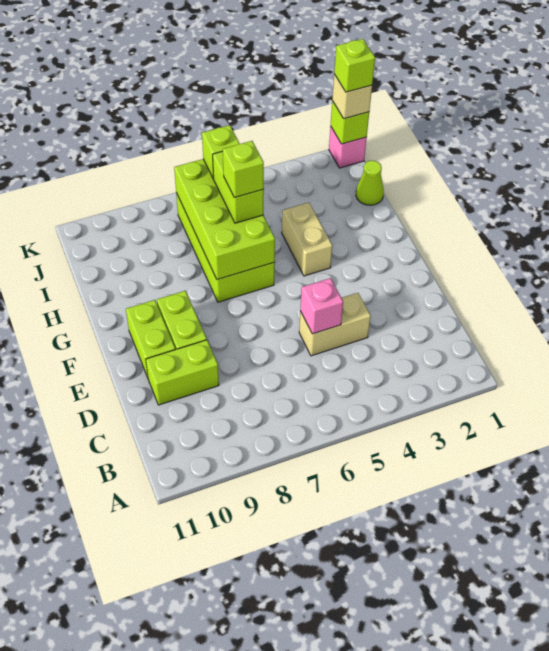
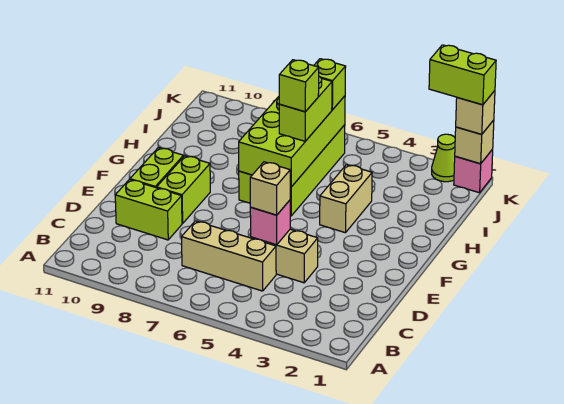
none -> tan brick C5:C7 level 1
none -> tan brick D5 level 3
lime cone I1 level 1 -> lime cone K2 level 1
lime brick K1 level 2 -> tan brick K1 level 2
lime brick K1 level 4 -> lime brick K1:K2 level 4

